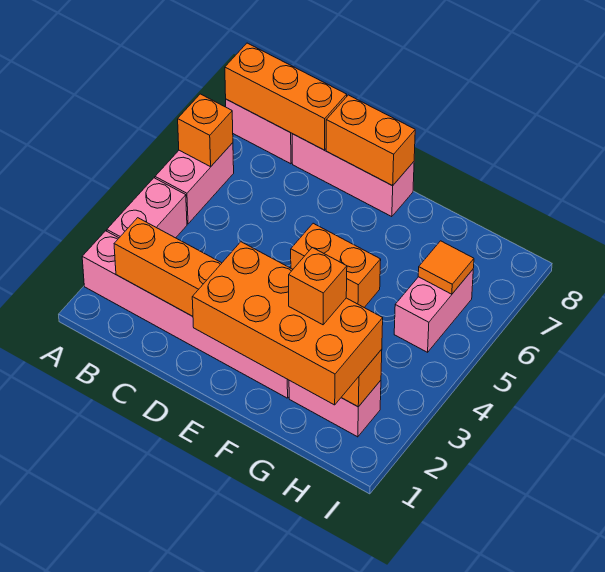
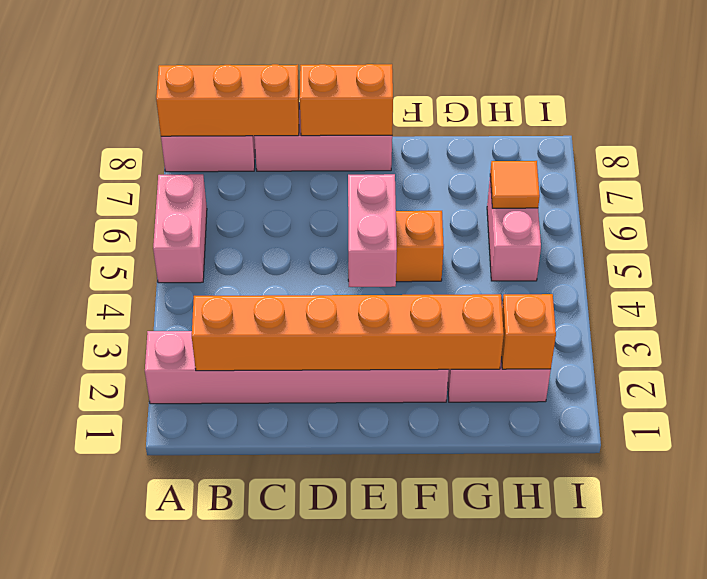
pink brick A3:A4 level 1 -> pink brick E4:E5 level 2
orange brick A6 level 2 -> none
orange brick E1:H2 level 3 -> none
orange brick G2 level 4 -> none

